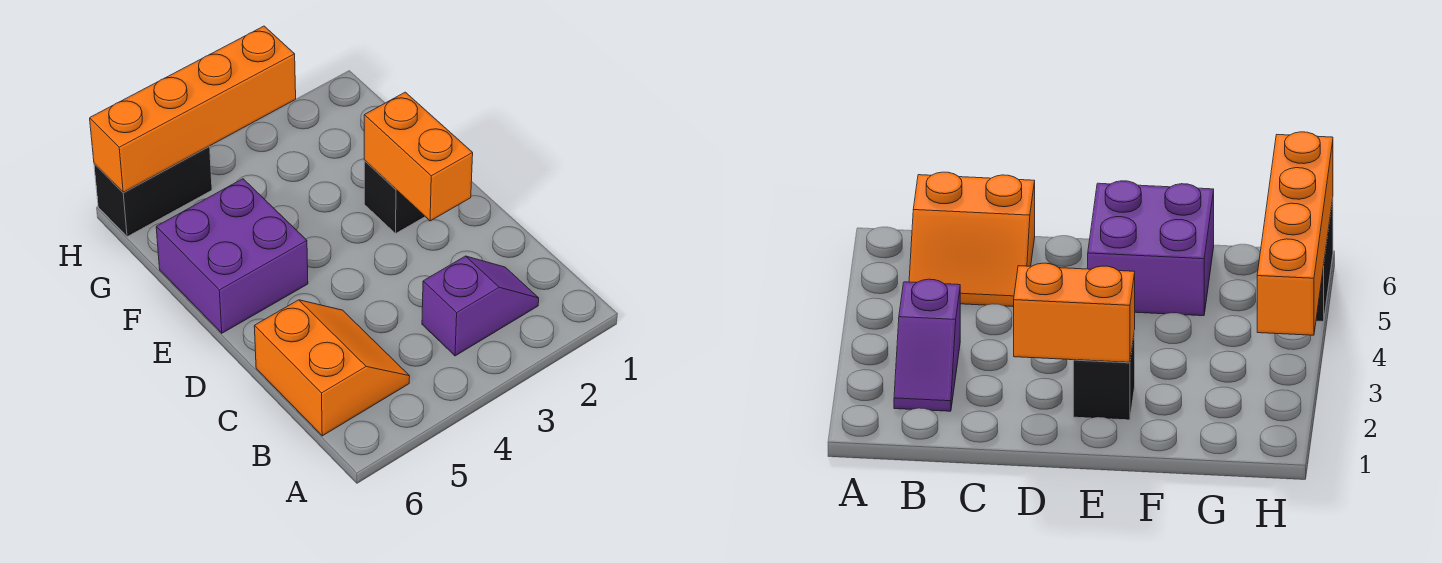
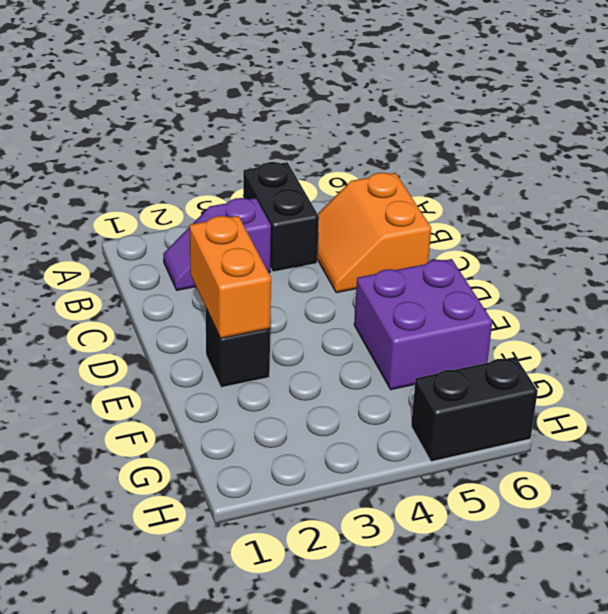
none -> black brick A4:B4 level 1
orange brick H3:H6 level 2 -> none

